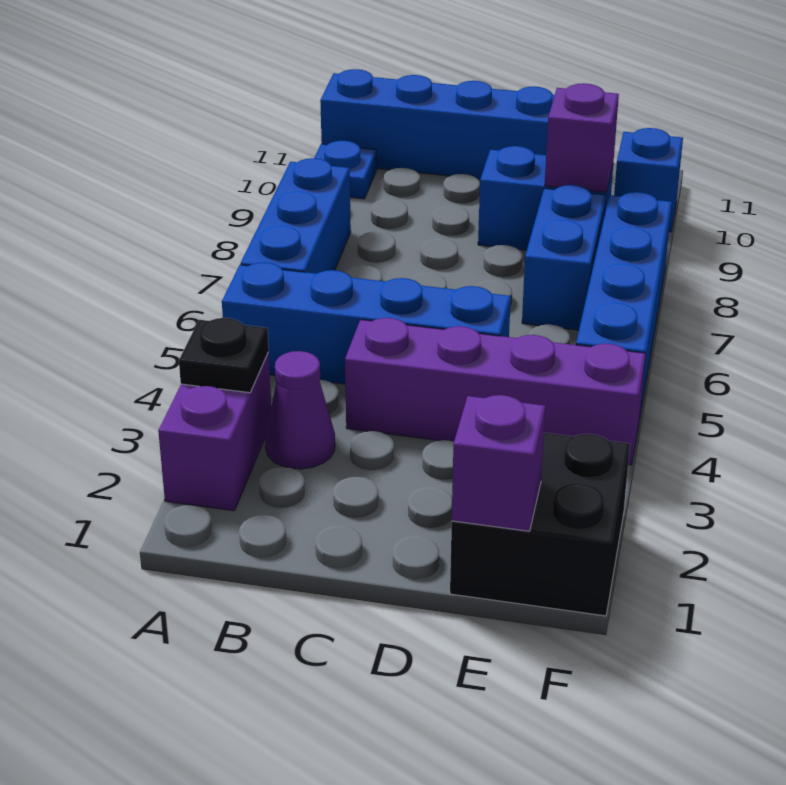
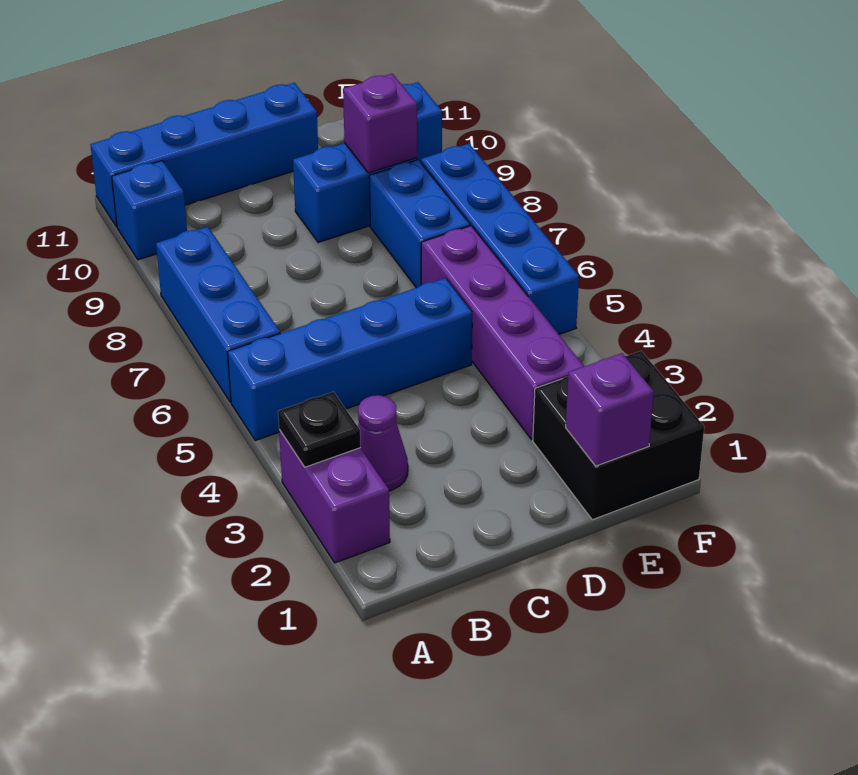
blue plate A10 level 1 -> blue brick A10 level 1
purple brick C4:F4 level 1 -> purple brick E3:E6 level 1

